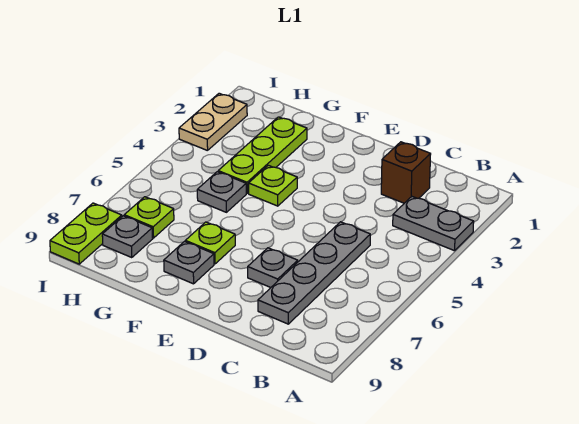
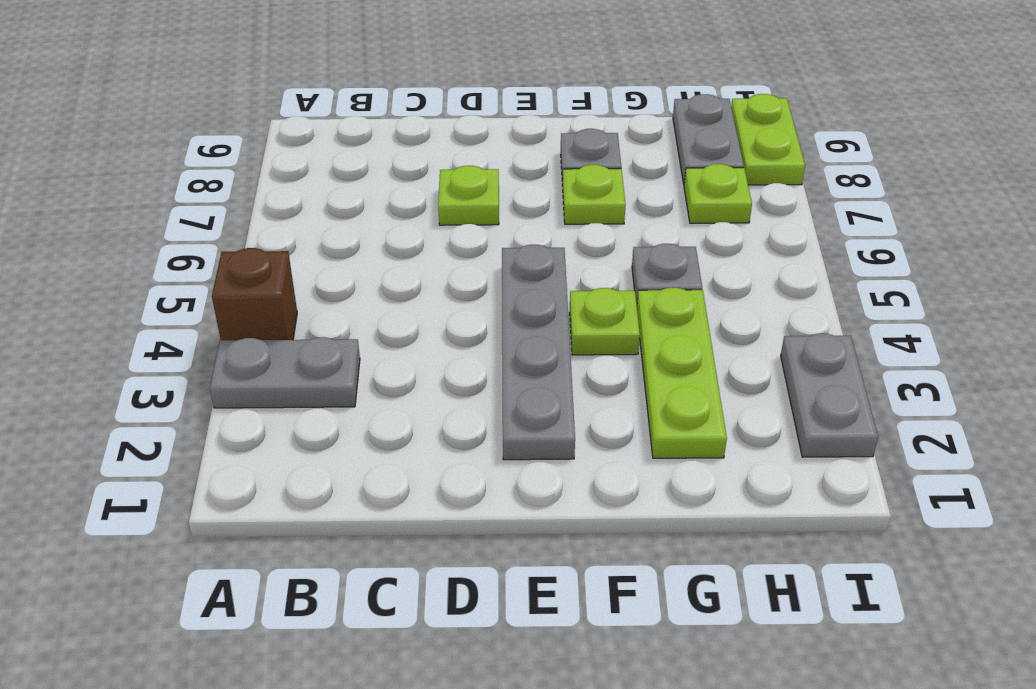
brown brick C2 level 1 -> brown brick A4 level 1
grey plate C5:C8 level 1 -> grey plate E2:E5 level 1
grey plate D7 level 1 -> lime plate D7 level 1
grey plate H8 level 1 -> grey plate H8:H9 level 1
tan plate I2:I3 level 1 -> grey plate I2:I3 level 1

